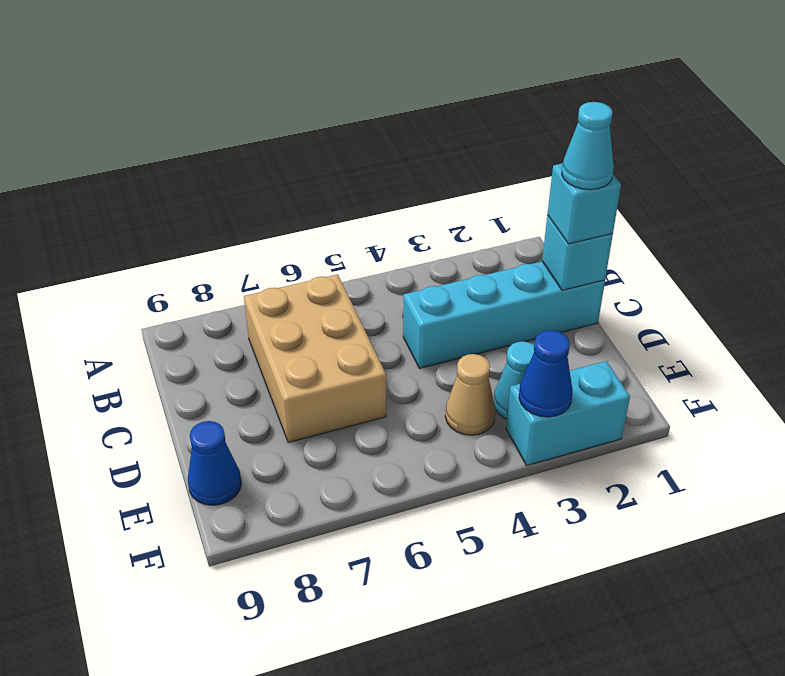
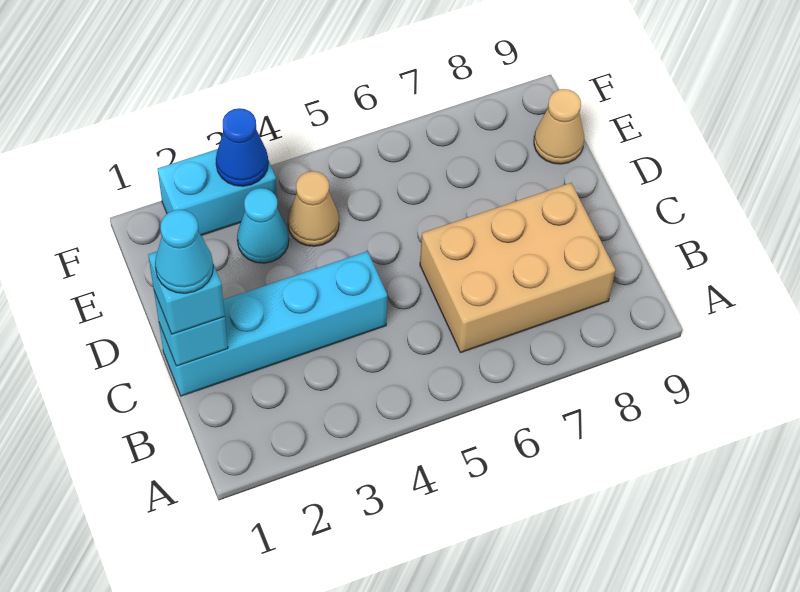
tan brick B6:D7 level 1 -> tan brick B6:C8 level 1
blue cone E9 level 1 -> tan cone E9 level 1

